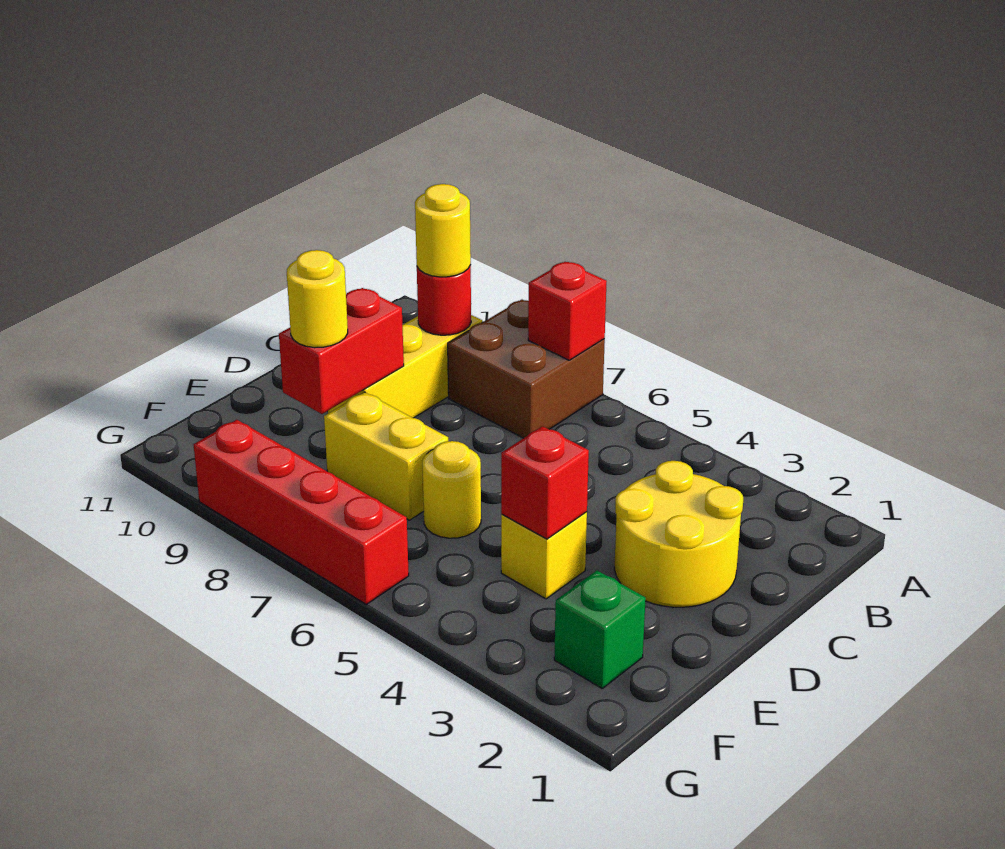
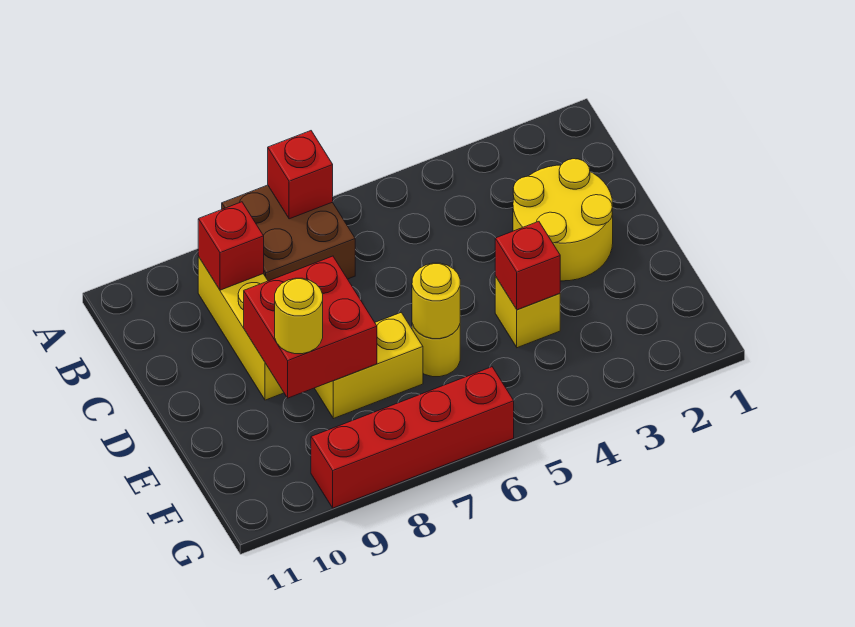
red round brick B9 level 2 -> red brick B9 level 2
yellow round brick B9 level 3 -> yellow round brick E6 level 2
red brick D9:E9 level 2 -> red brick D8:E9 level 2
green brick F2 level 1 -> none

